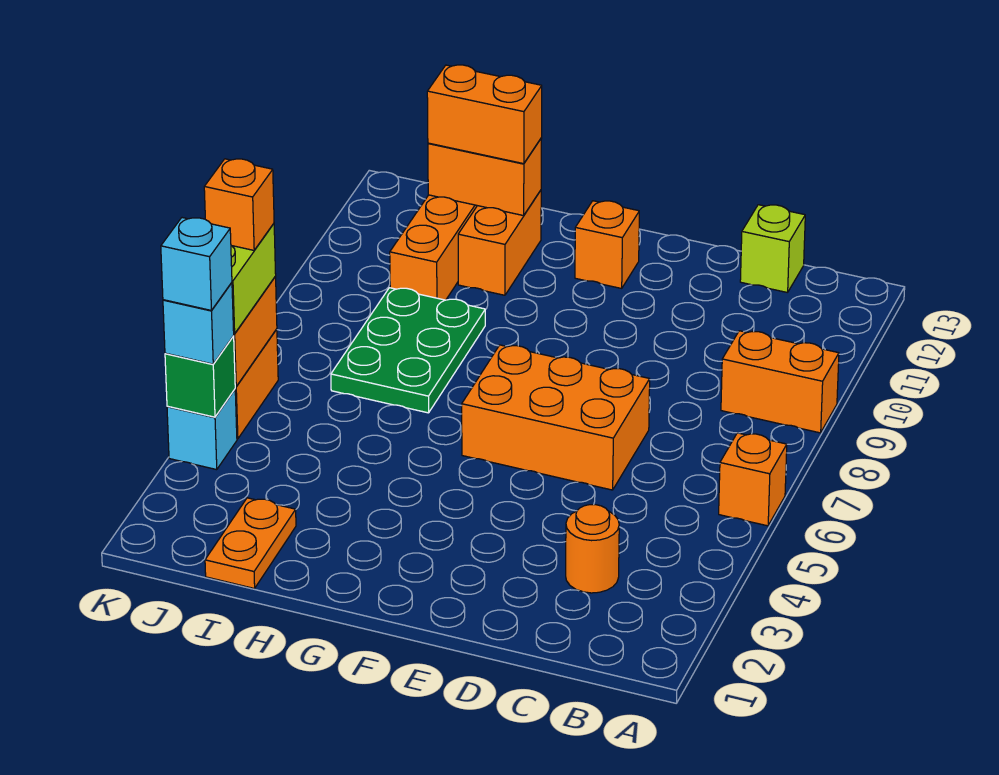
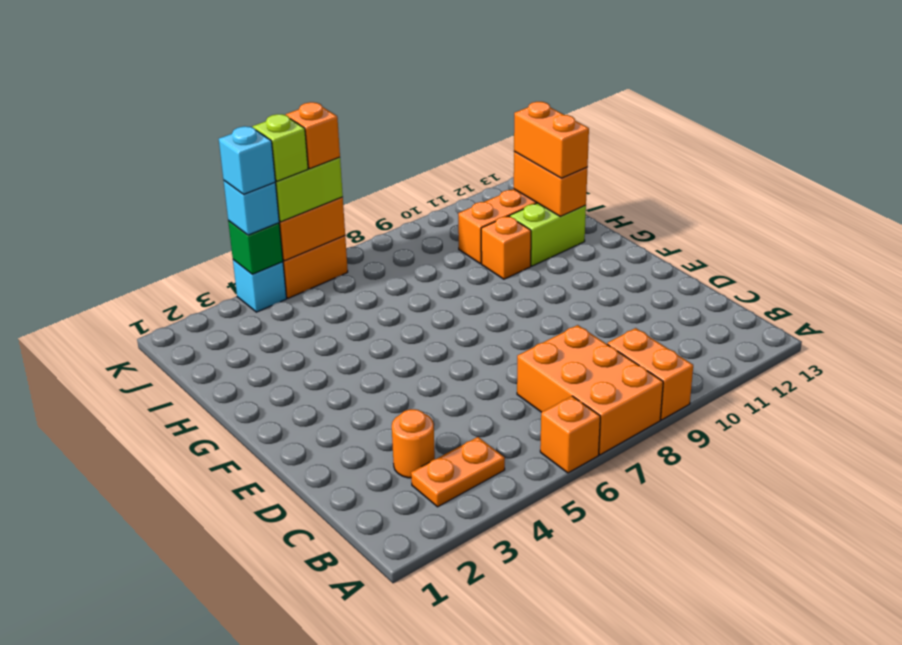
lime brick C13 level 1 -> lime brick K5 level 4
orange brick D6:F7 level 1 -> orange brick A7:C8 level 1
orange brick F12 level 1 -> orange brick H10 level 1
green plate H7:I9 level 1 -> none
orange brick H11:H12 level 1 -> lime brick H11:H12 level 1
orange plate I1:I2 level 1 -> orange plate B3:B4 level 1

